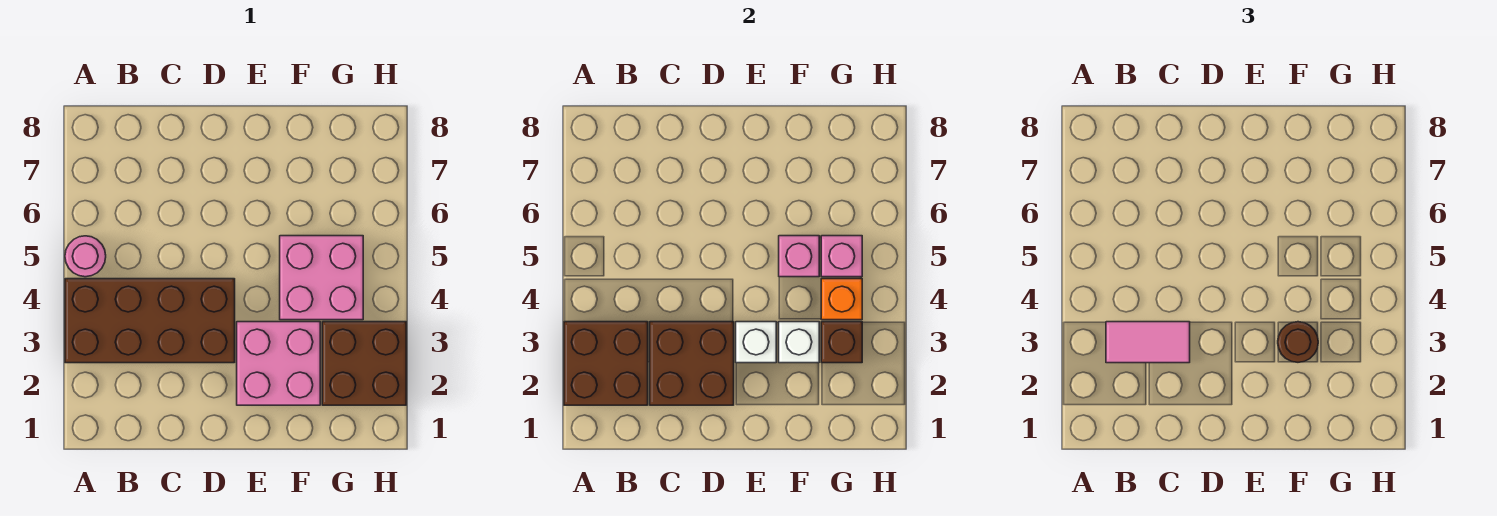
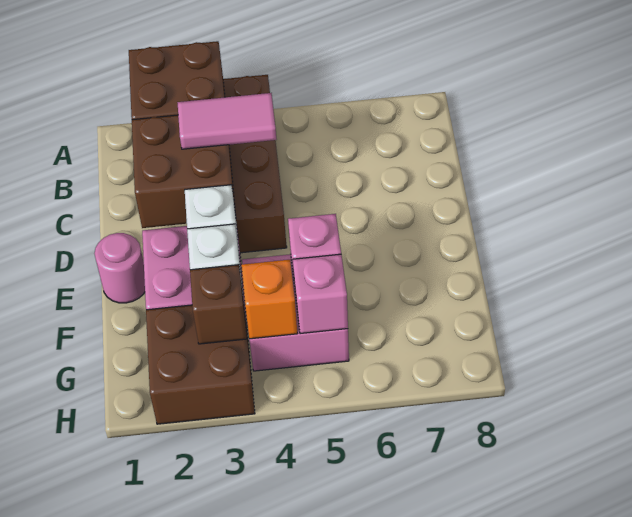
pink round brick A5 level 1 -> pink round brick E1 level 1
pink tile B3:C3 level 3 -> pink tile C3:C4 level 3
brown round brick F3 level 3 -> none

